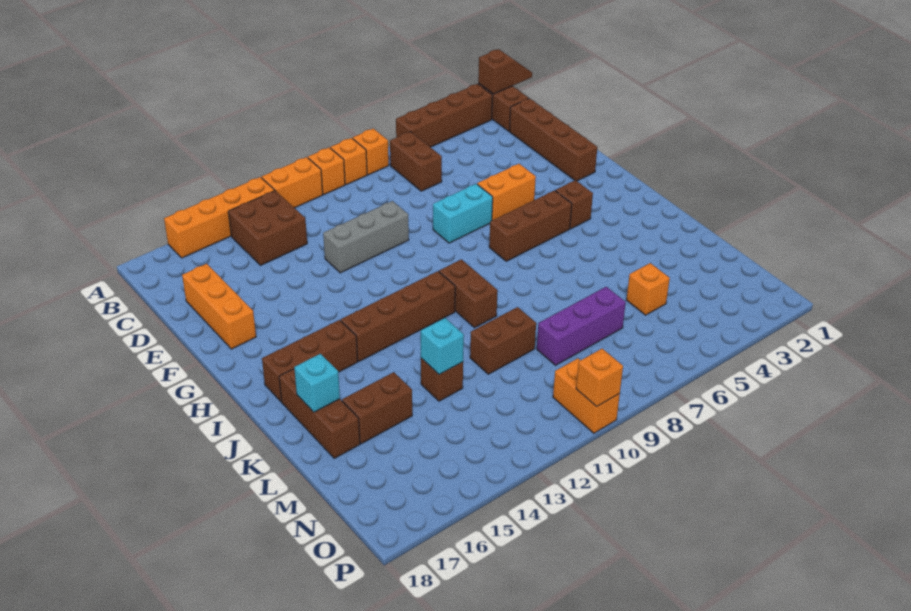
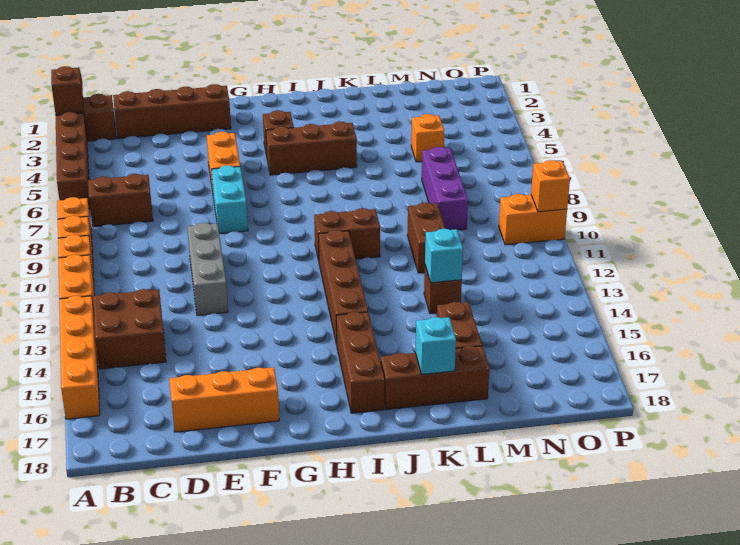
brown brick H5:H7 level 1 -> brown brick H5:J5 level 1

